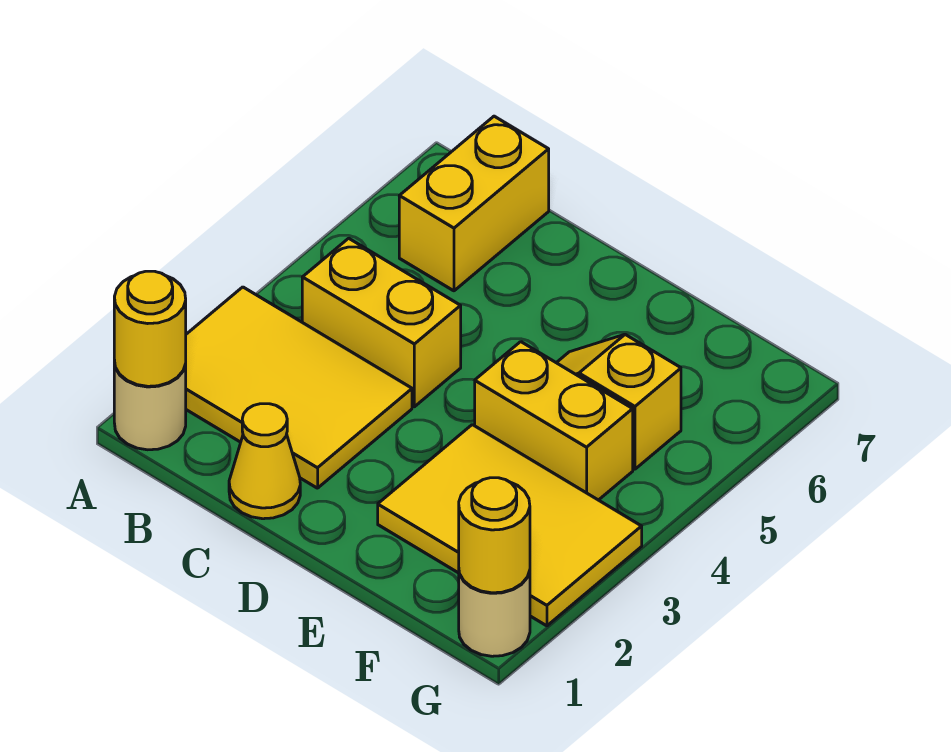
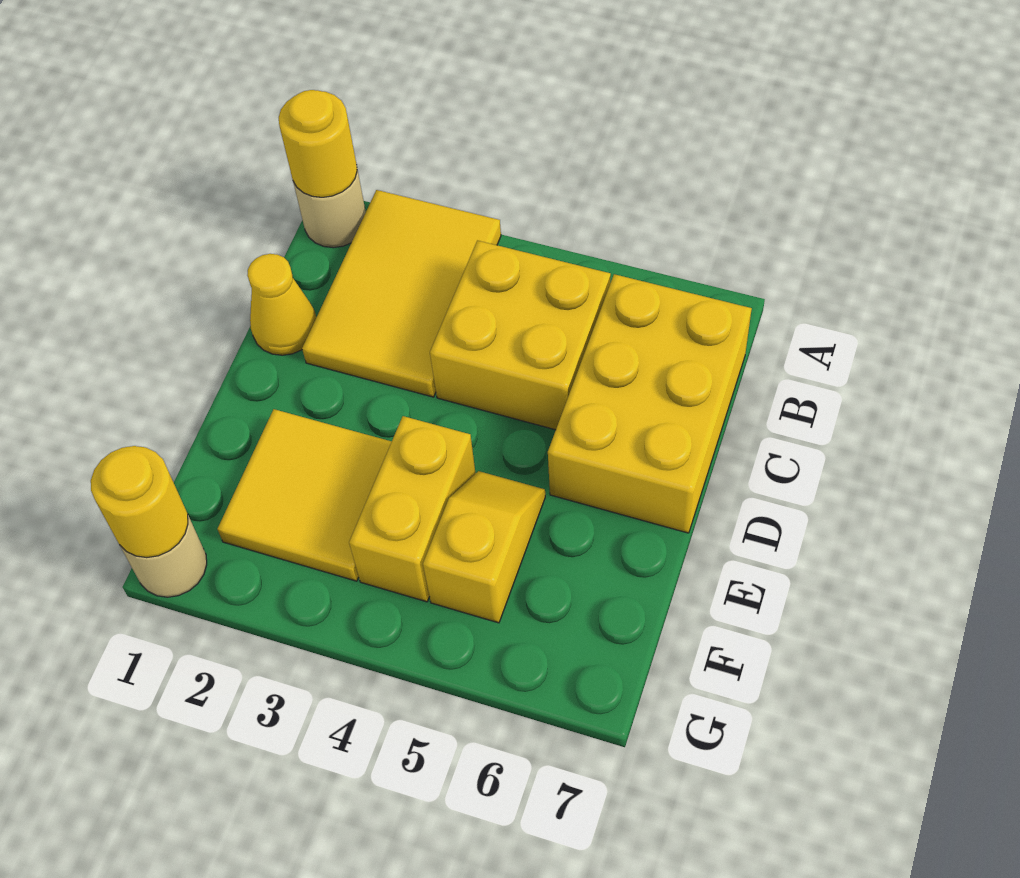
yellow brick B4:C4 level 1 -> yellow brick B4:C5 level 1
yellow brick B6:B7 level 1 -> yellow brick B6:D7 level 1
yellow tile E2:G3 level 1 -> yellow tile E2:F3 level 1

